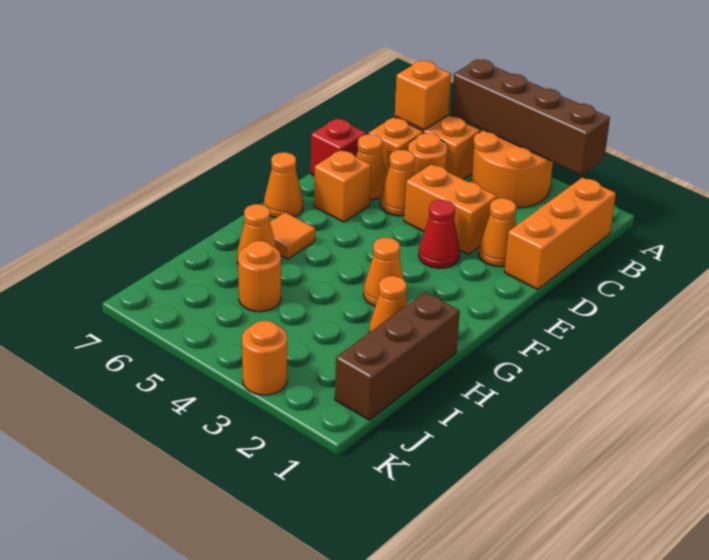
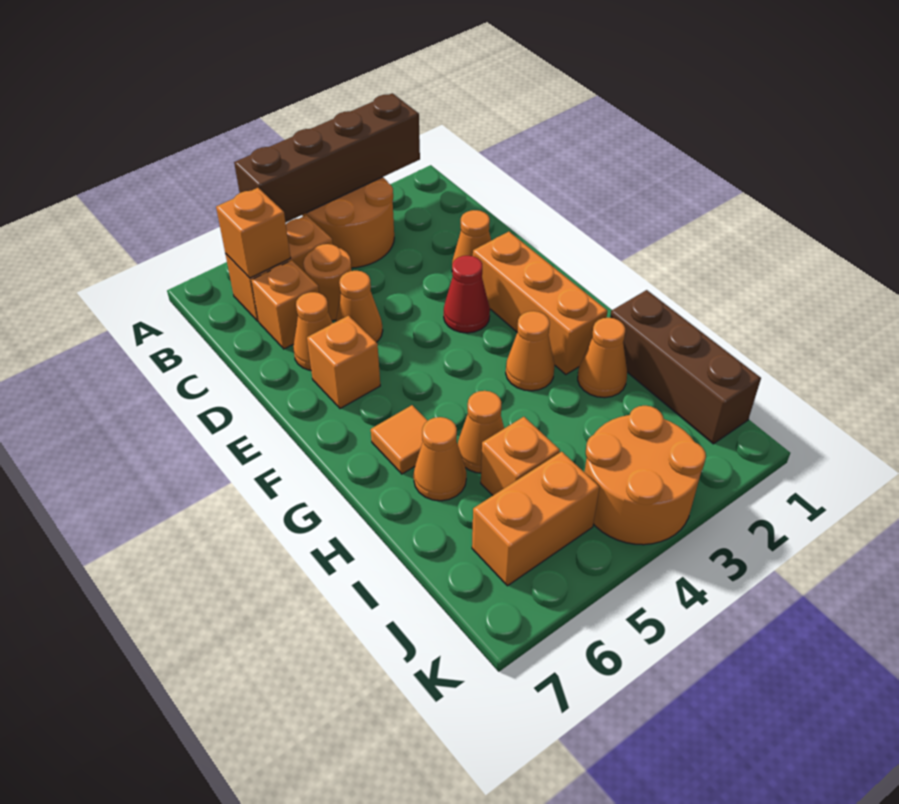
orange brick B1:D1 level 1 -> orange brick E2:G2 level 1
orange brick D3:D4 level 1 -> orange brick J5:J6 level 1
red brick D7 level 1 -> none
orange cone F7 level 1 -> orange cone H5 level 1
orange round brick I5 level 1 -> orange brick I5 level 1
orange round brick K3 level 1 -> orange round brick J3:K4 level 1

